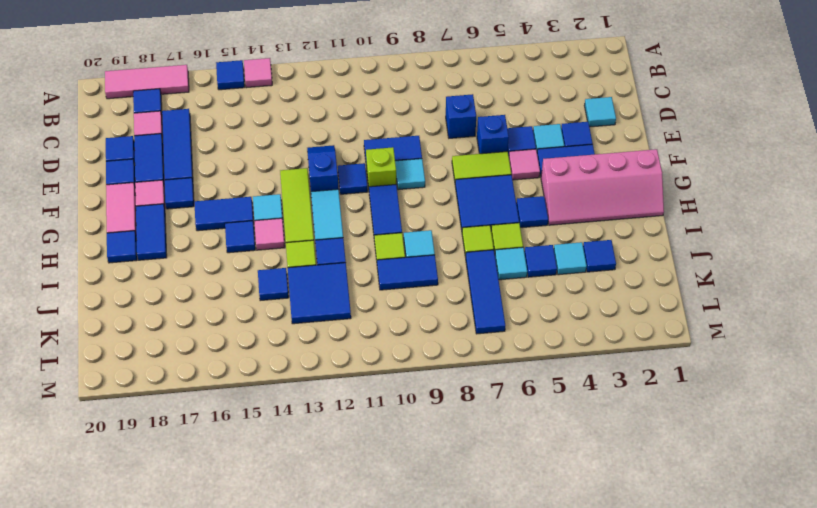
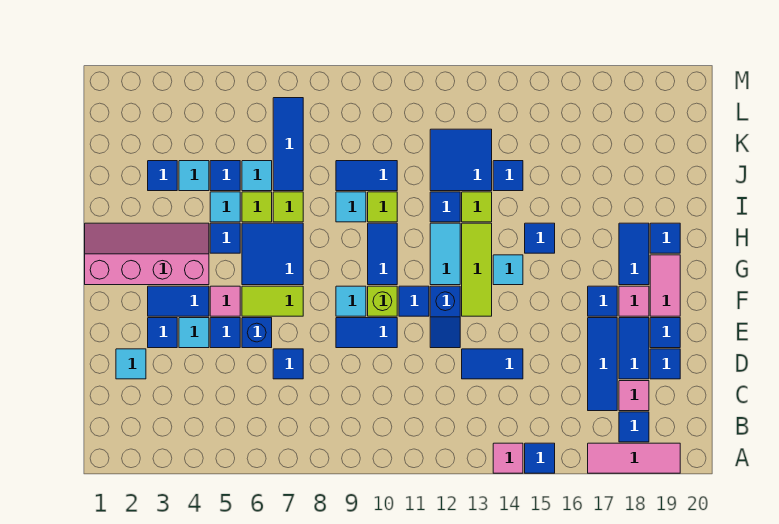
blue brick D7 level 1 -> blue tile D7 level 1
blue tile G15:G16 level 1 -> blue tile D13:D14 level 1
pink tile H14 level 1 -> none
none -> cyan tile I5 level 1

